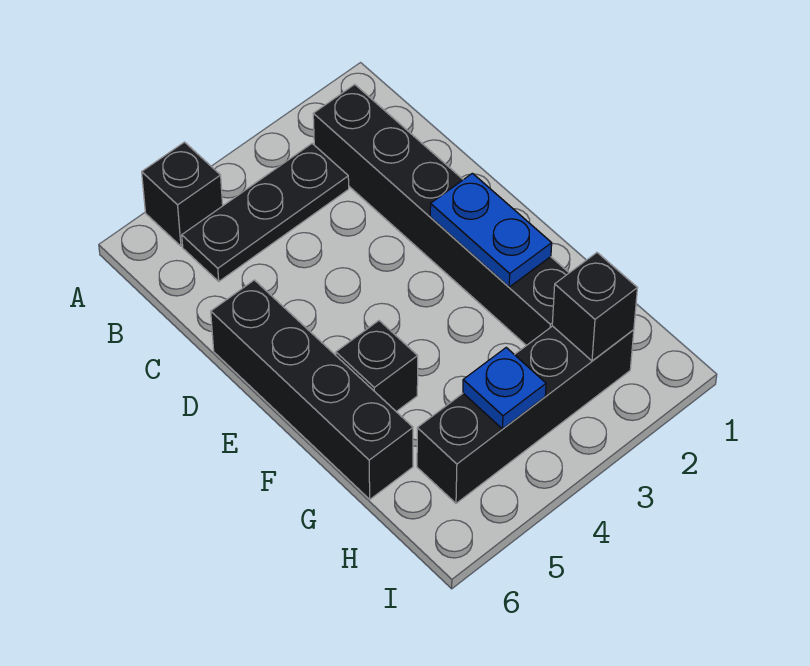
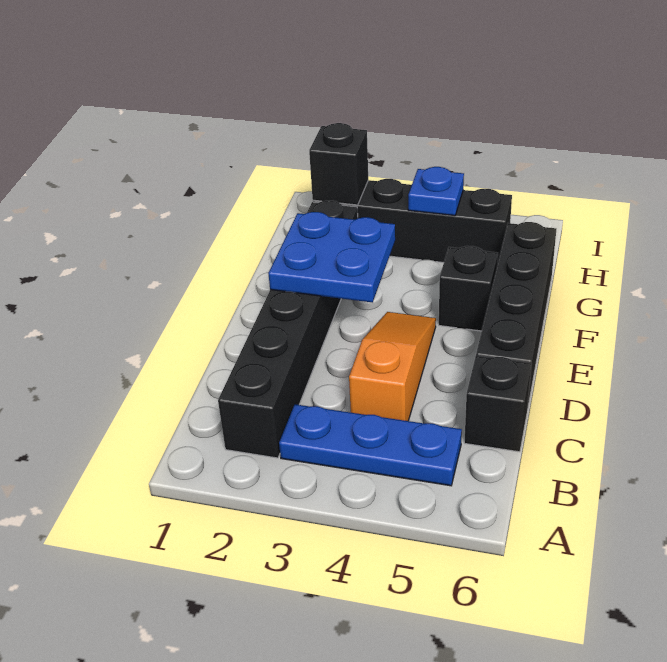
black brick A5 level 1 -> black brick C6 level 1
black plate B3:B5 level 1 -> blue plate B3:B5 level 1
none -> orange slope C4:E4 level 1 top C
blue plate E2:F2 level 2 -> blue plate E2:F3 level 2

